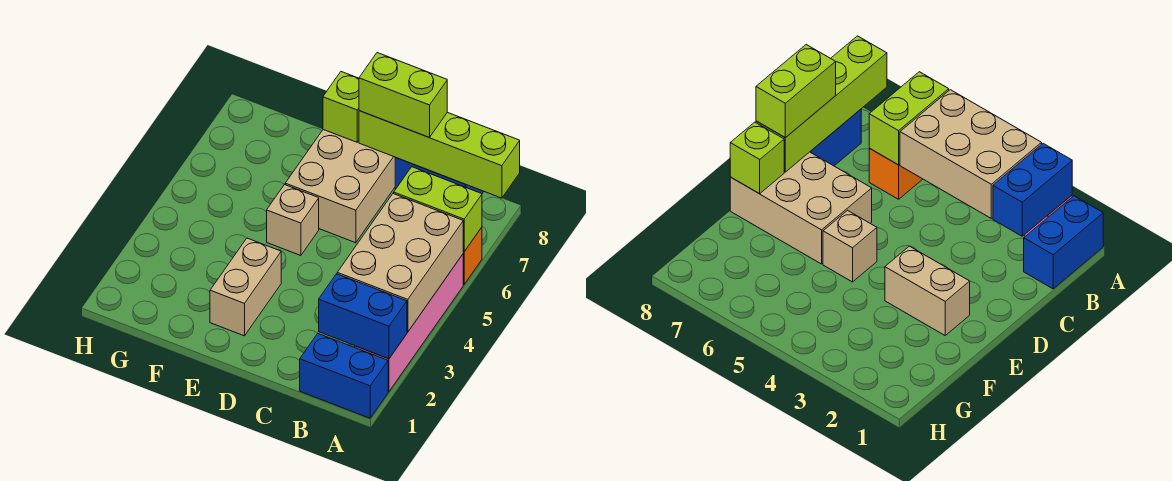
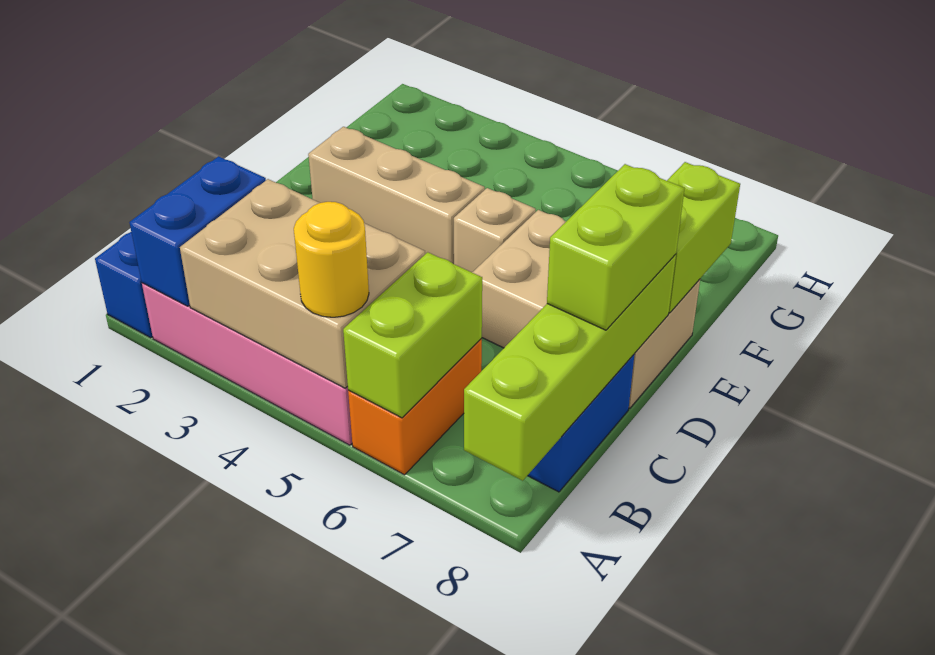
none -> yellow round brick A5 level 3
tan brick E2:E3 level 1 -> tan brick E2:E4 level 1
lime brick E8 level 2 -> lime brick E8:F8 level 2

